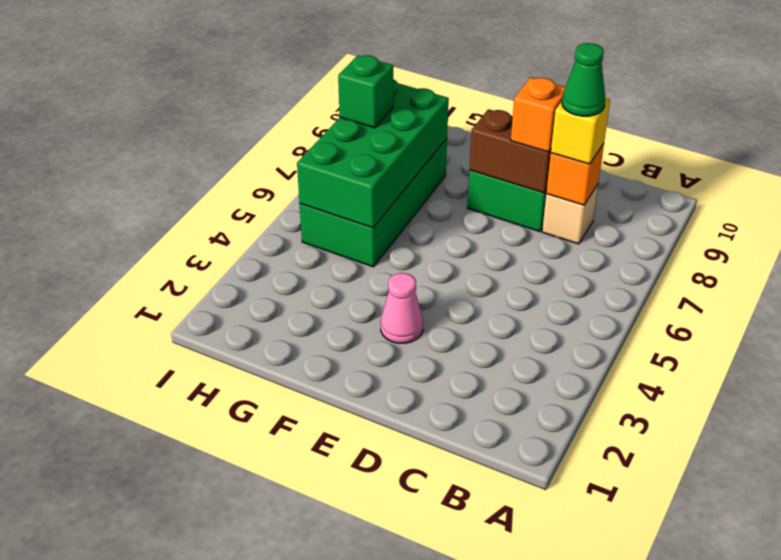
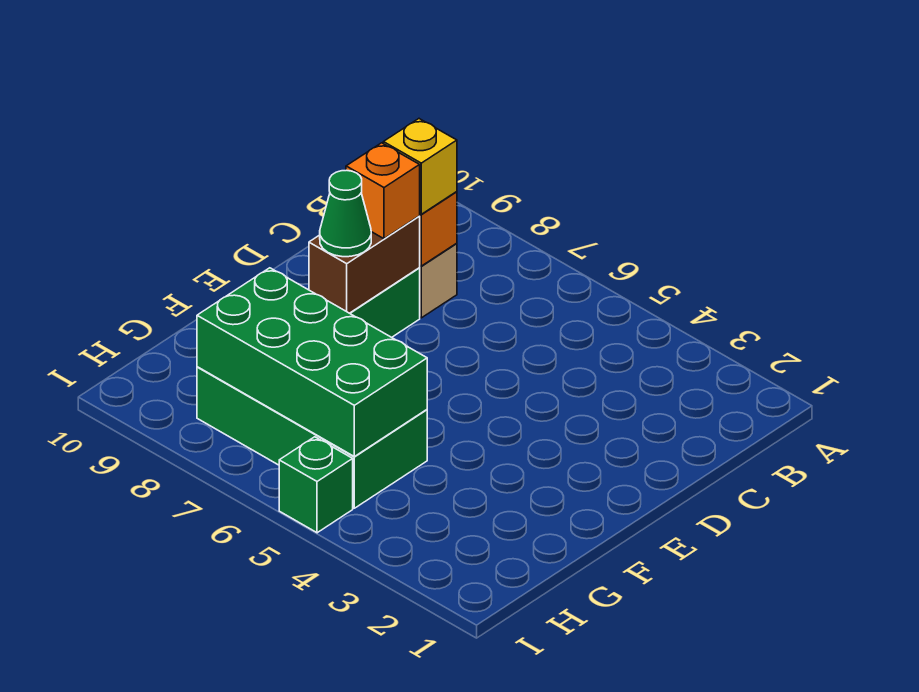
green cone C8 level 4 -> green cone E8 level 3
pink cone E3 level 1 -> none
green brick H7 level 3 -> green brick I5 level 1

